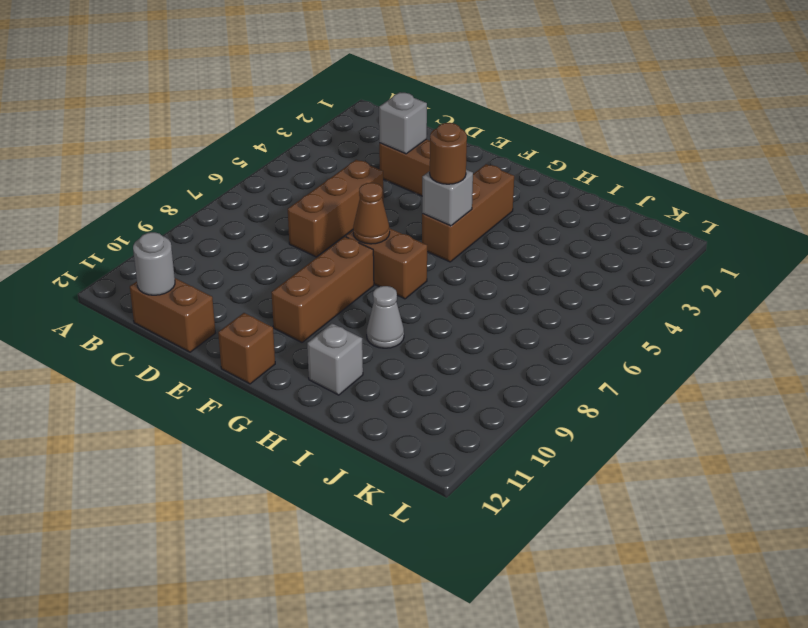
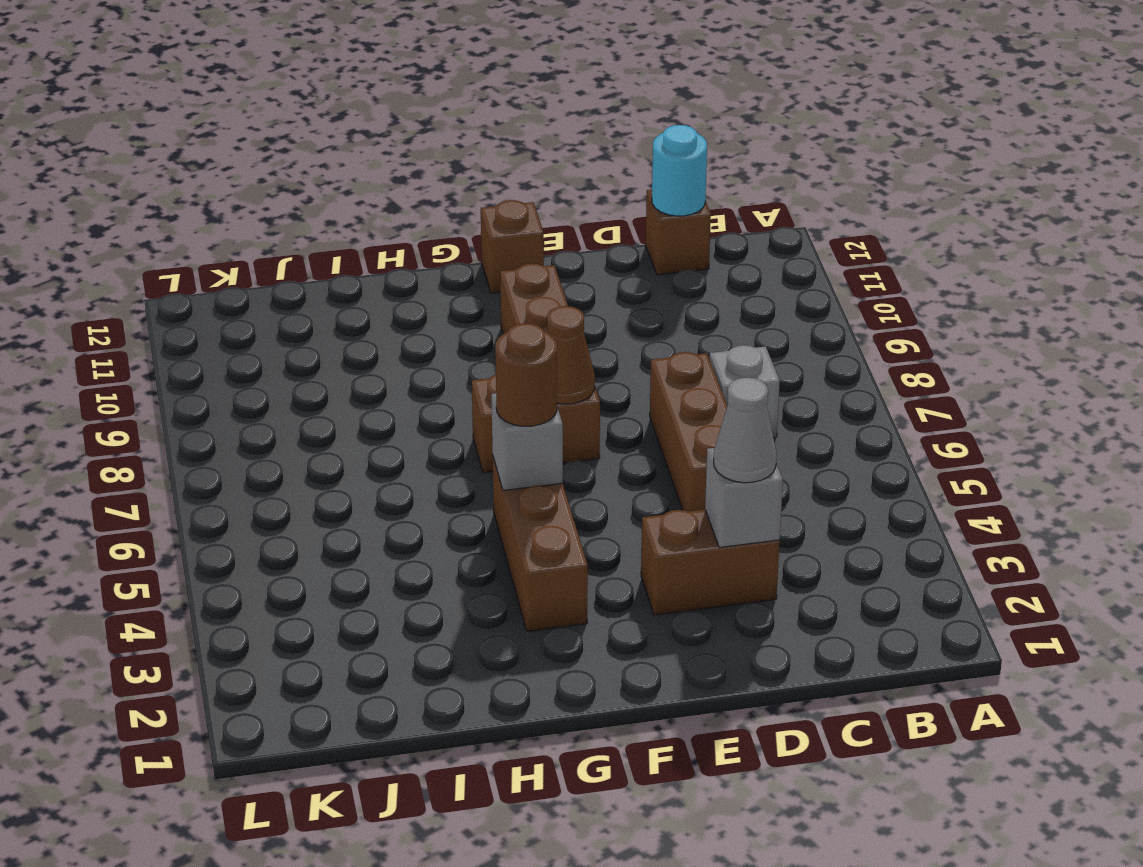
brown brick C12:D12 level 1 -> brown brick C12 level 1
grey round brick C12 level 2 -> cyan round brick C12 level 2
grey cone H9 level 1 -> grey cone D3 level 3
grey brick H11 level 1 -> grey brick C7 level 1

